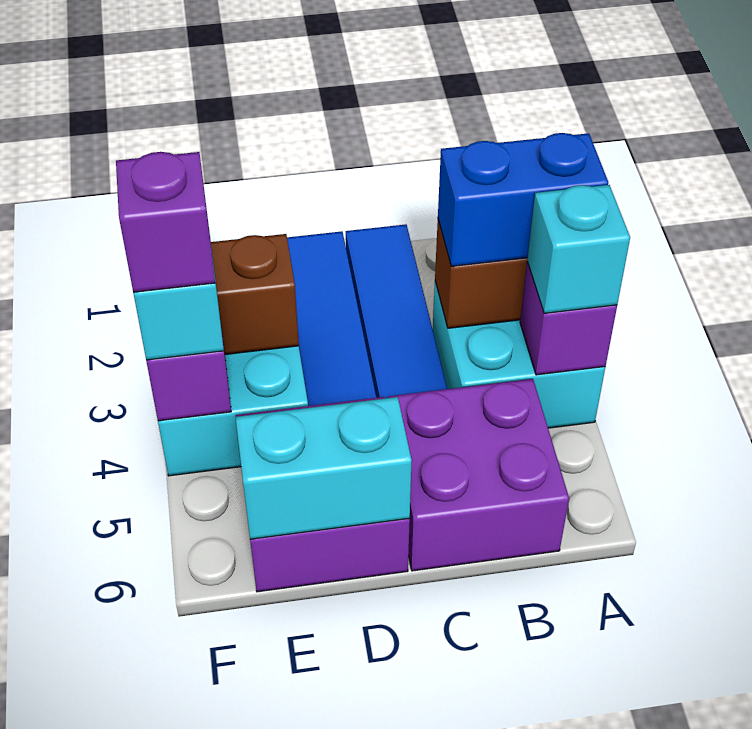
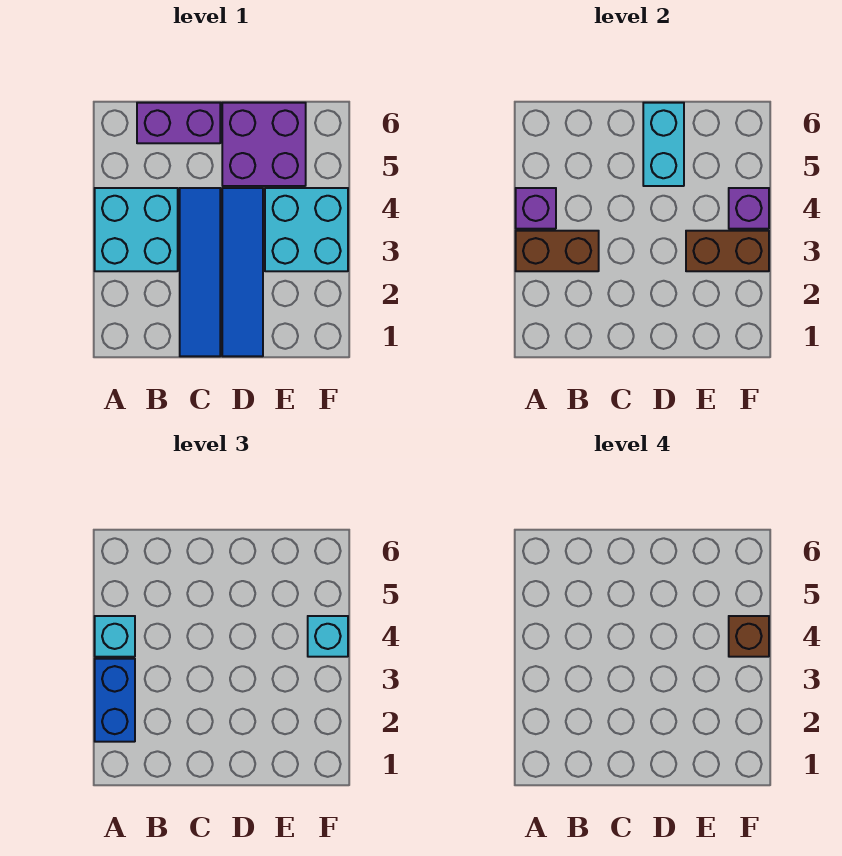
blue brick A3:B3 level 3 -> blue brick A2:A3 level 3
purple brick B5:C6 level 1 -> purple brick B6:C6 level 1
cyan brick D6:E6 level 2 -> cyan brick D5:D6 level 2
purple brick F4 level 4 -> brown brick F4 level 4

